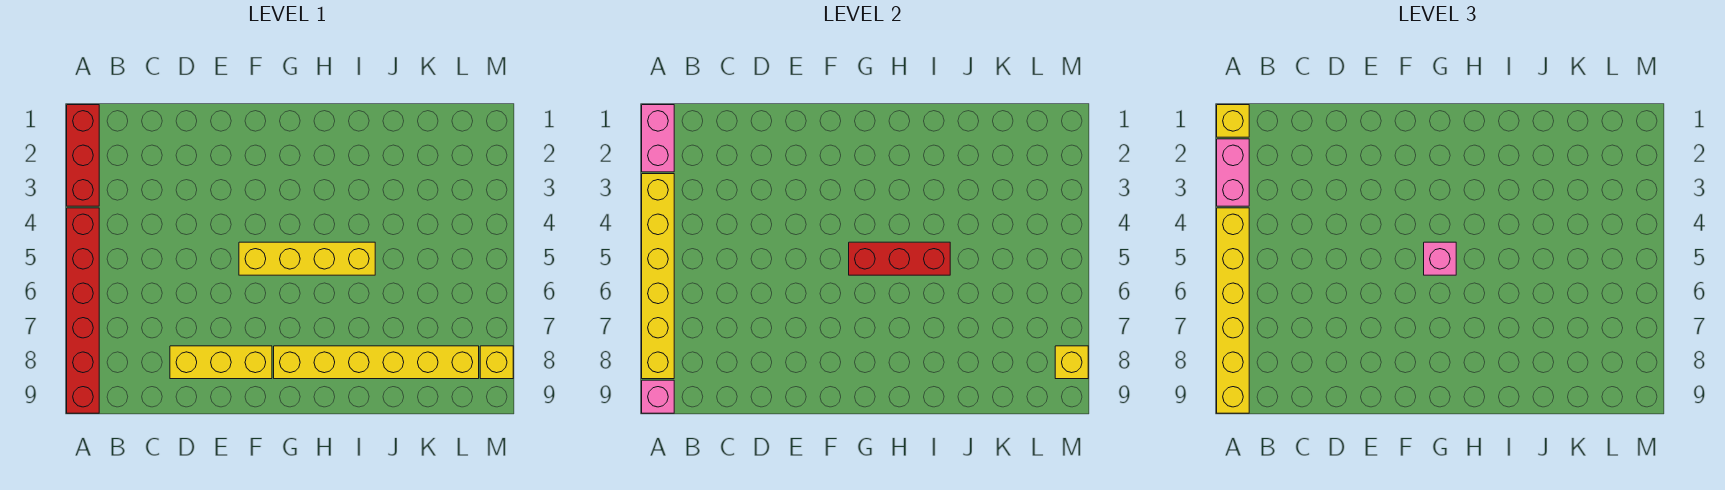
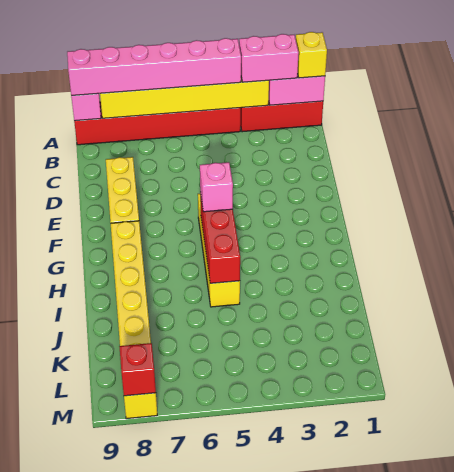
yellow brick A4:A9 level 3 -> pink brick A4:A9 level 3
yellow brick M8 level 2 -> red brick M8 level 2

